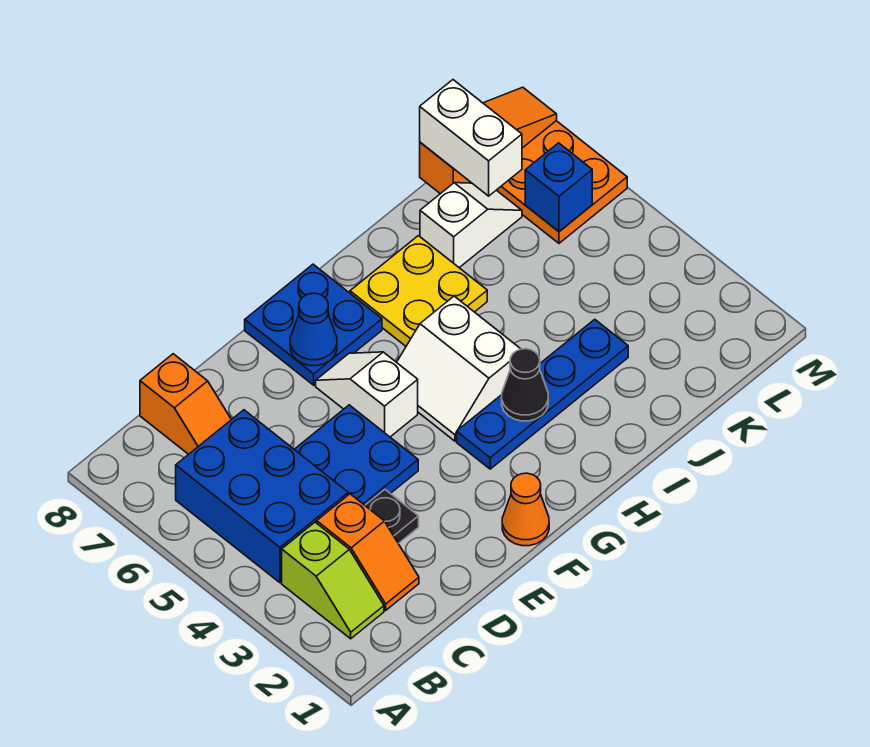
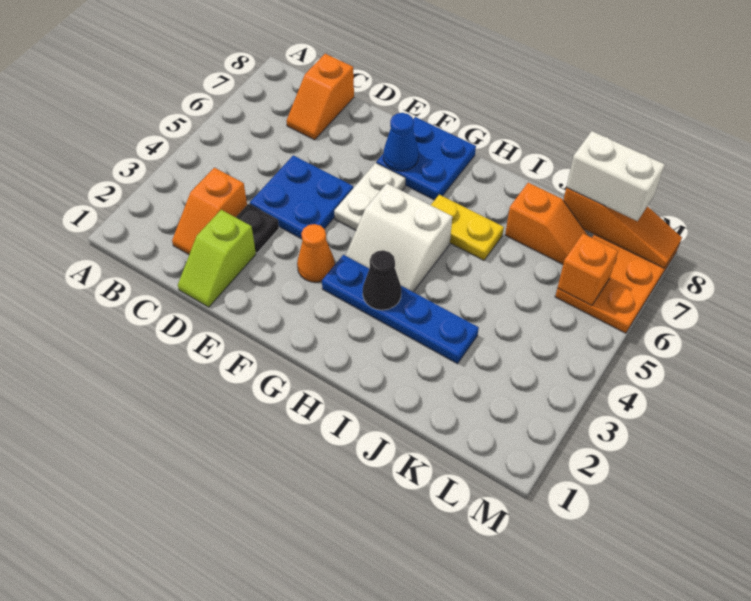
lime slope B2:B3 level 1 top 3 -> lime slope D1:D2 level 1 top 2
blue brick B4:C6 level 1 -> none
orange cone F1 level 1 -> orange cone F3 level 1
white slope F5:F6 level 1 top 5 -> white plate F5:F6 level 1
white slope G4:H5 level 1 top H -> white slope G4:H5 level 1 top 5
yellow plate H6:I7 level 1 -> yellow plate H6:I6 level 1
white slope J7:K7 level 1 top J -> orange slope J7:K7 level 1 top J
white brick K7:K8 level 3 -> white brick K8:L8 level 3
blue brick L6 level 2 -> orange brick L6 level 2

